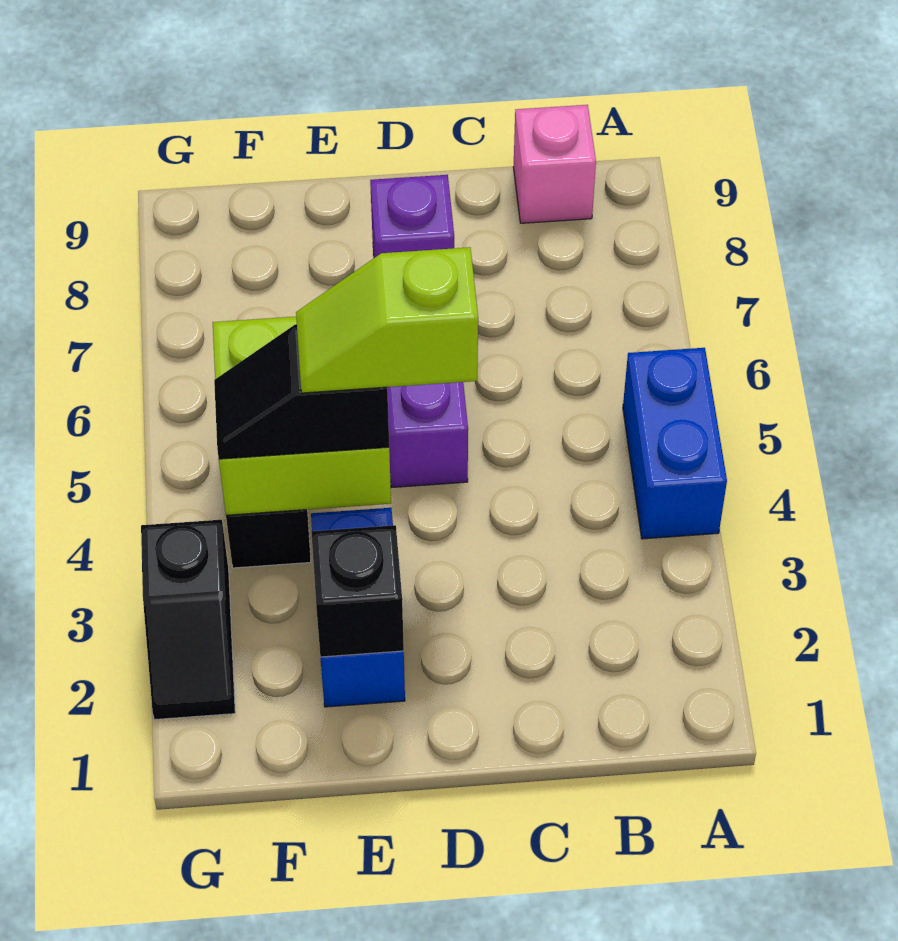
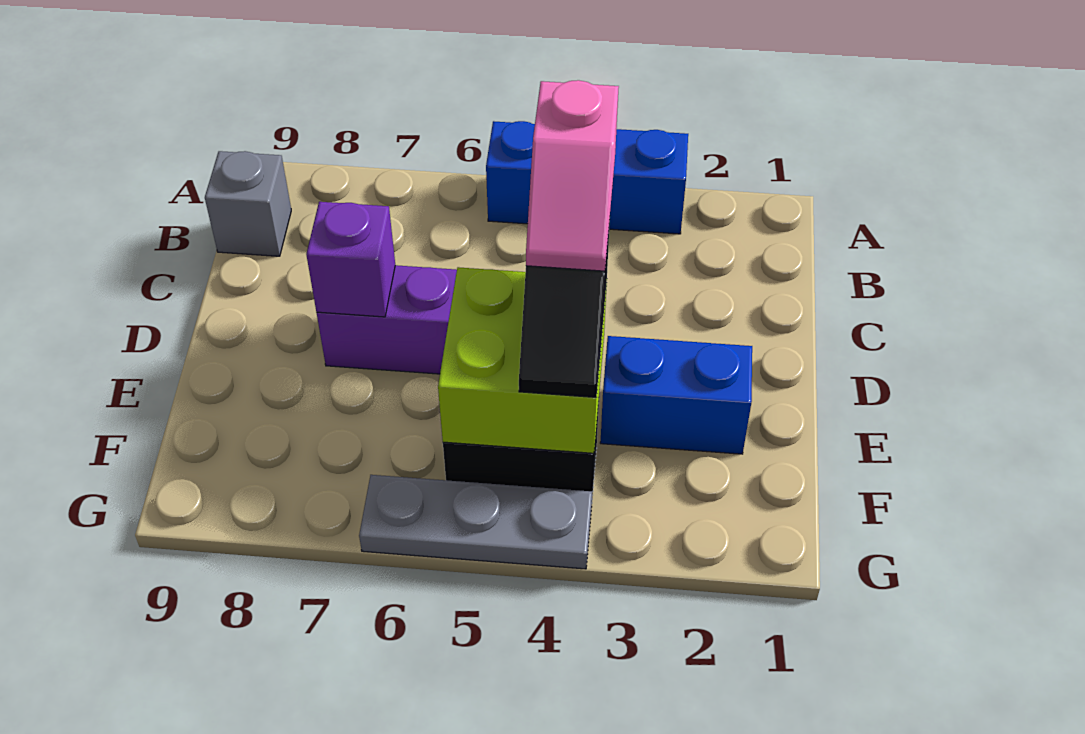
blue brick A4:A5 level 1 -> blue brick A3:A5 level 1
pink brick B9 level 1 -> grey brick B9 level 1
lime slope D4:E4 level 4 top D -> pink slope D4:E4 level 4 top D
black brick E2 level 2 -> none
black slope G2:G3 level 1 top 3 -> none
none -> grey plate G4:G6 level 1

